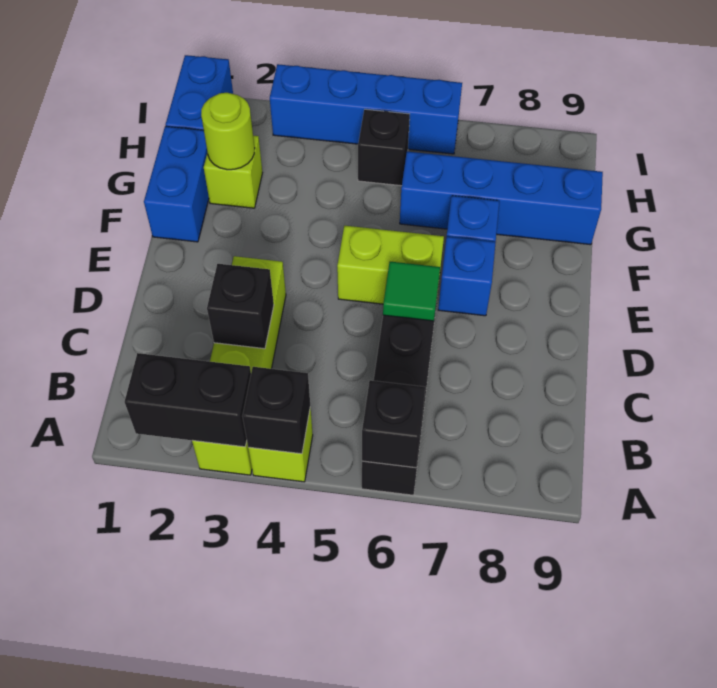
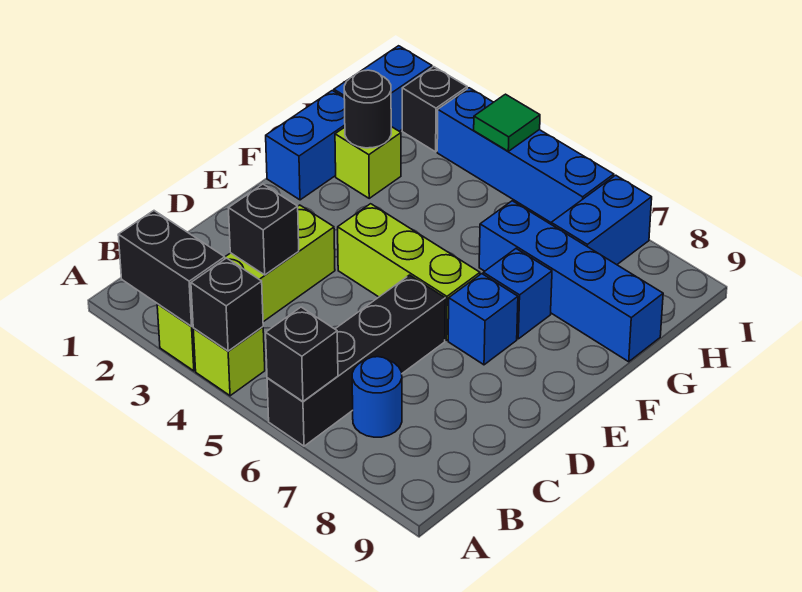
none -> blue round brick B7 level 1
green tile D6 level 2 -> green tile I4 level 2
lime brick E5:E6 level 1 -> lime brick E4:E6 level 1
lime round brick G2 level 2 -> black round brick G2 level 2
black brick H5 level 1 -> black brick I2 level 1
none -> blue brick H7:I7 level 1

